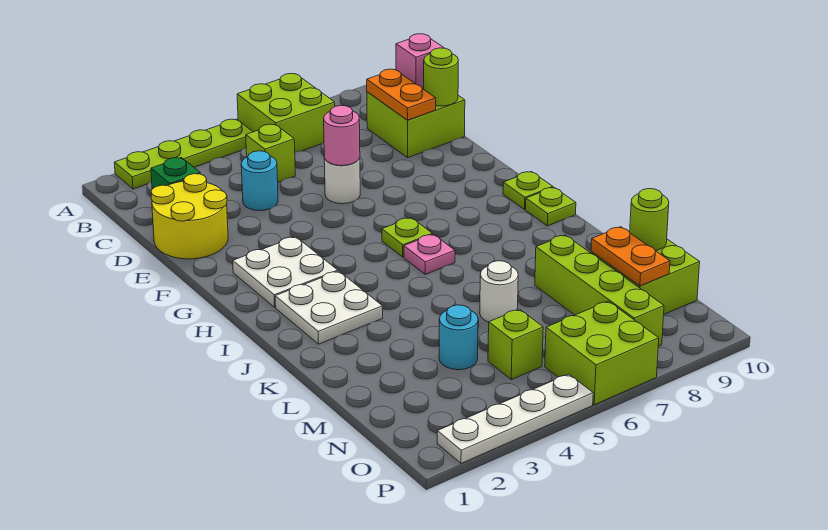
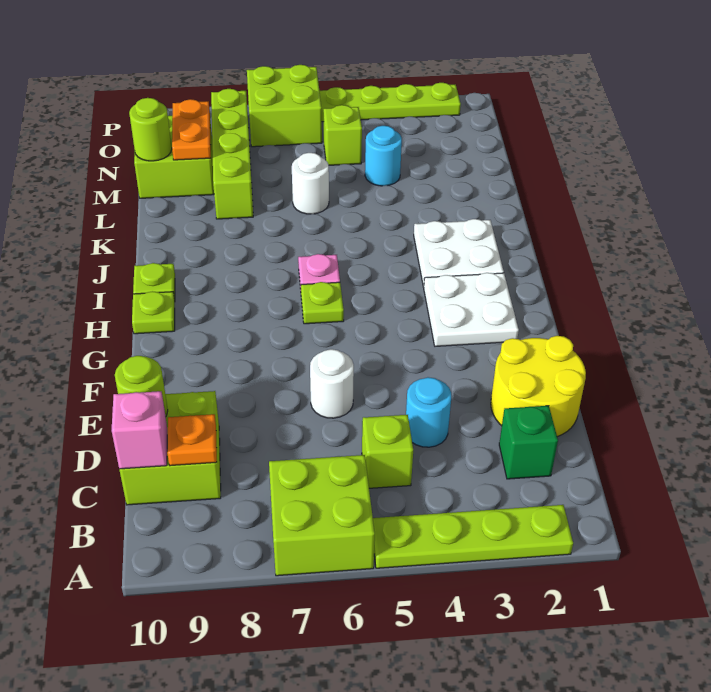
orange plate C9:D9 level 2 -> orange plate C9 level 2
pink round brick E6 level 2 -> none
white plate P2:P5 level 1 -> lime plate P2:P5 level 1

